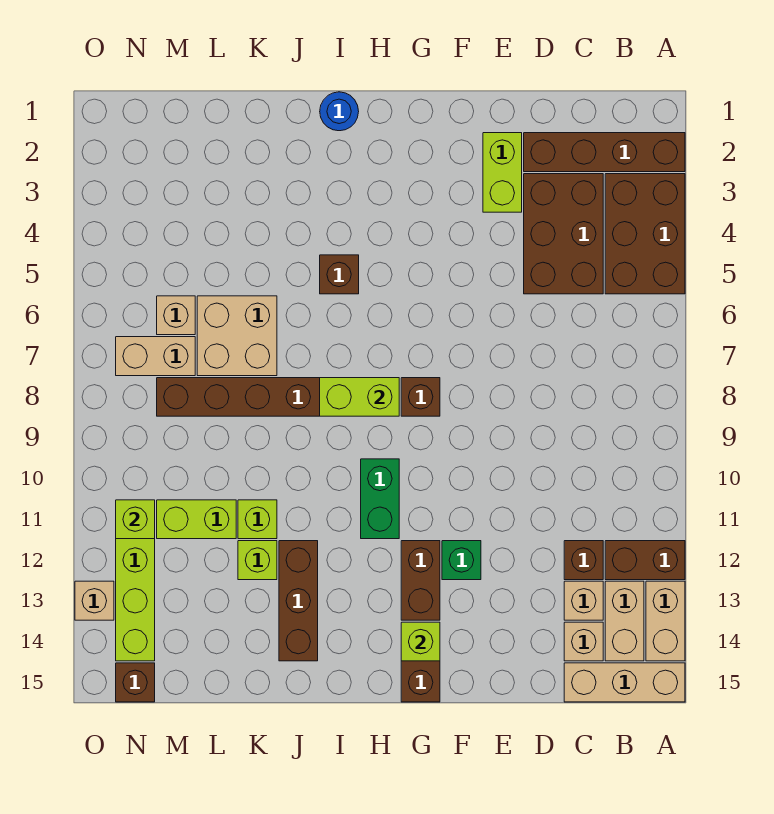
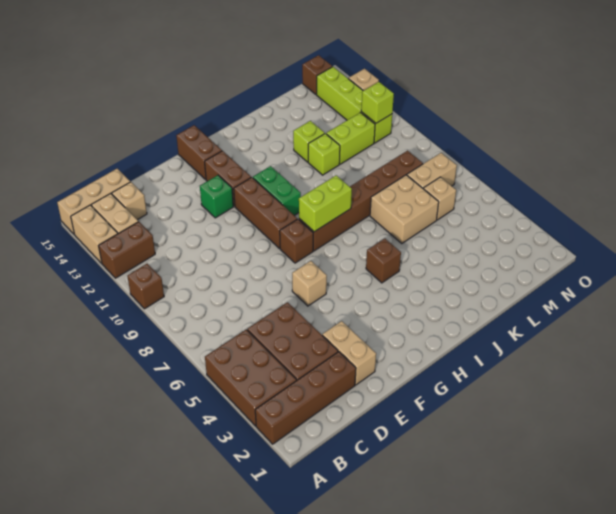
brown brick C12 level 1 -> brown brick A10 level 1
tan brick C13 level 1 -> tan brick F6 level 1
lime brick E2:E3 level 1 -> tan brick E2:E3 level 1
lime brick G14 level 2 -> none
blue round brick I1 level 1 -> none
brown brick J12:J14 level 1 -> brown brick G9:G11 level 1

